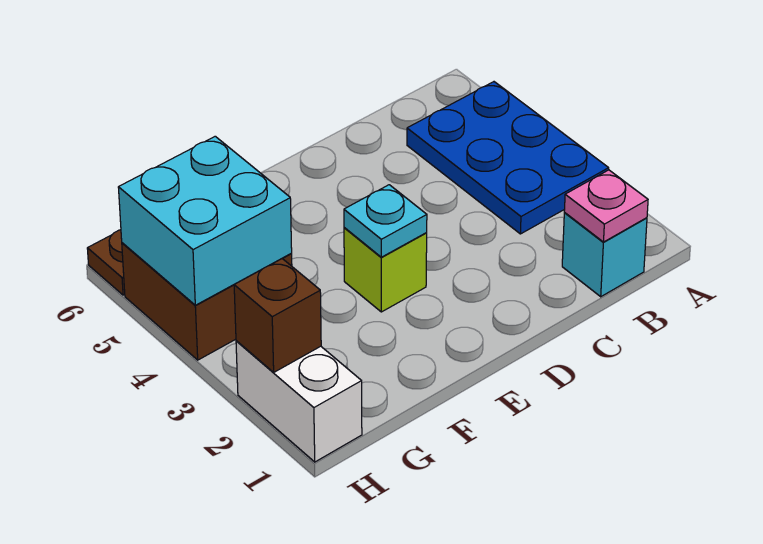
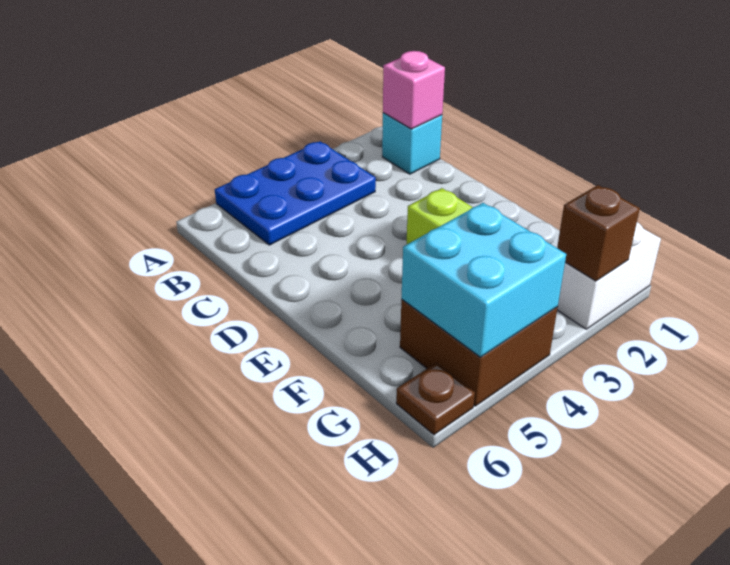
pink plate B1 level 2 -> pink brick B1 level 2
cyan plate E3 level 2 -> none

